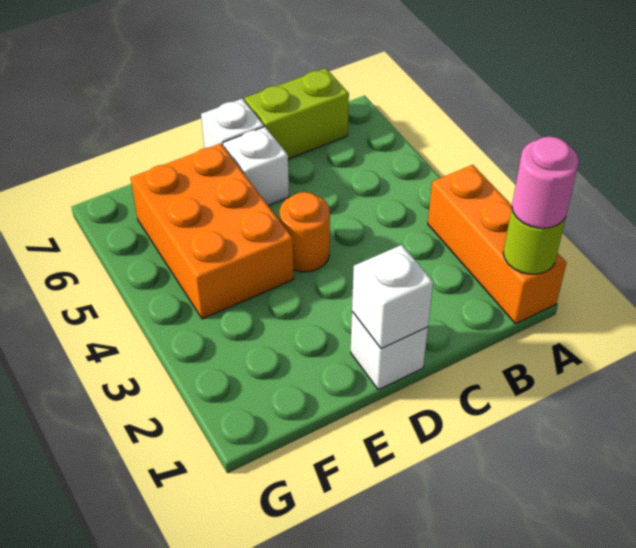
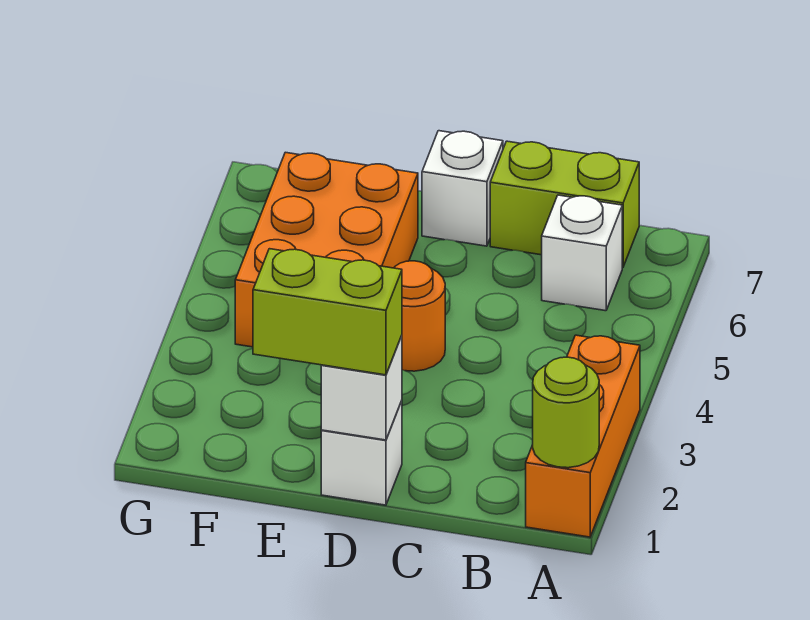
pink round brick A1 level 3 -> none
none -> lime brick D1:E1 level 3
white brick D6 level 1 -> white brick B6 level 1

